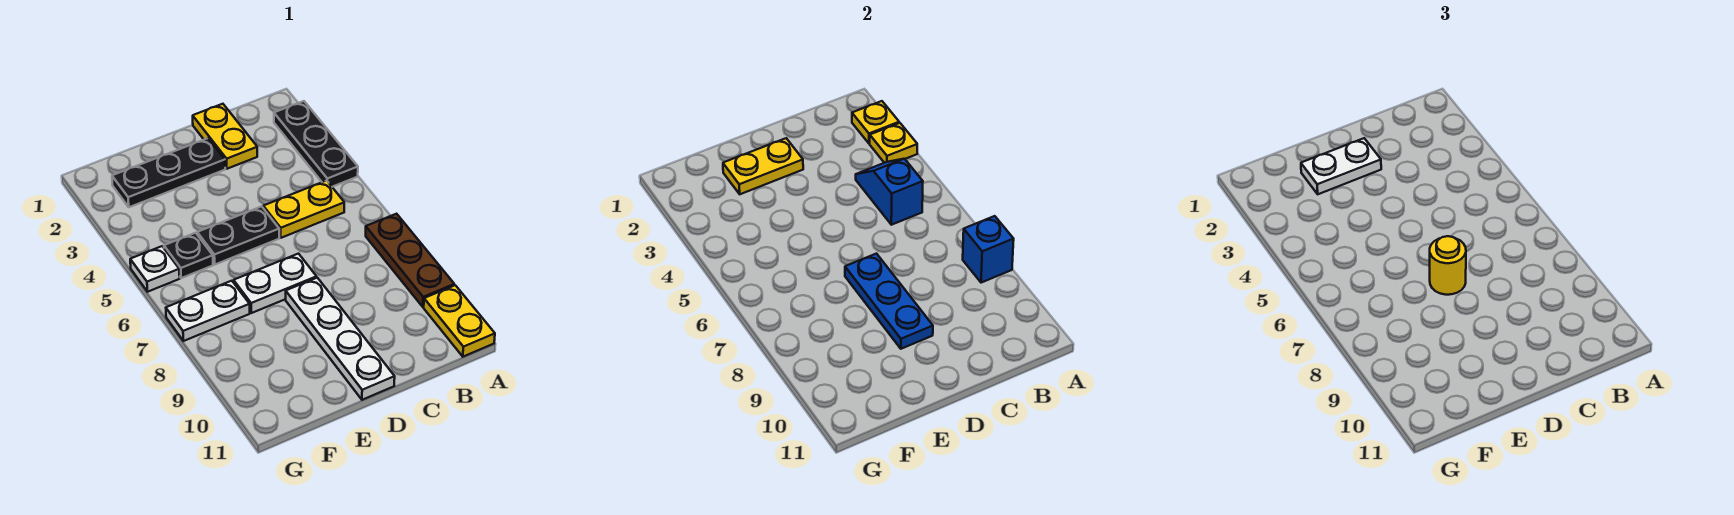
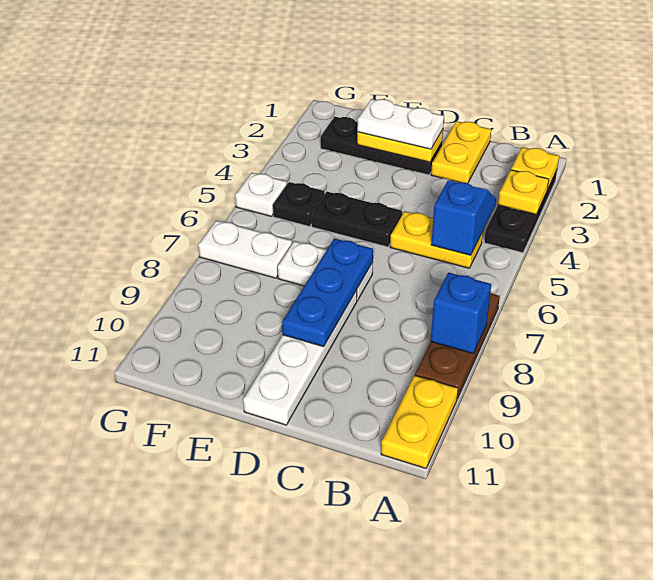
yellow round brick D7 level 3 -> none

